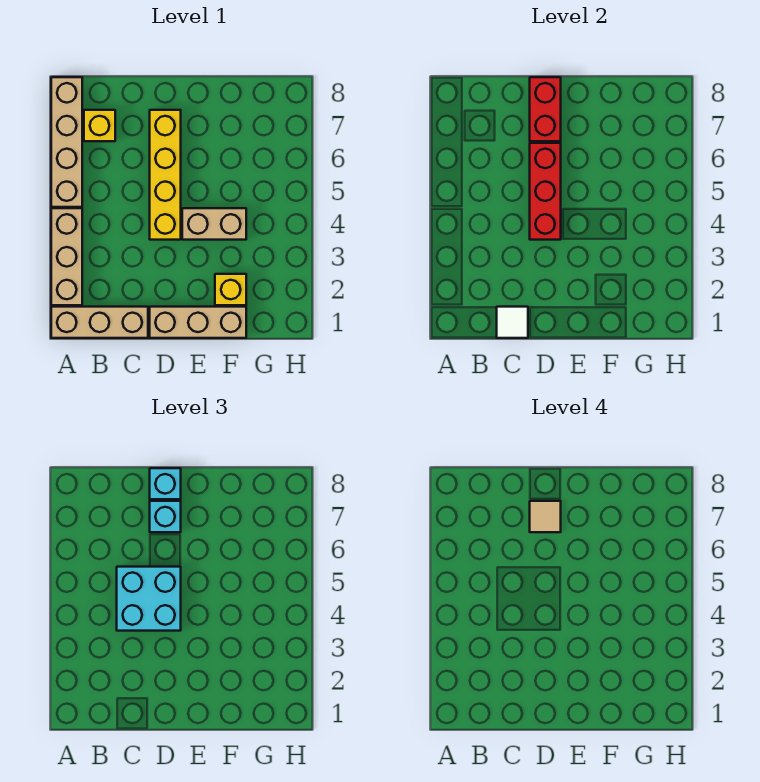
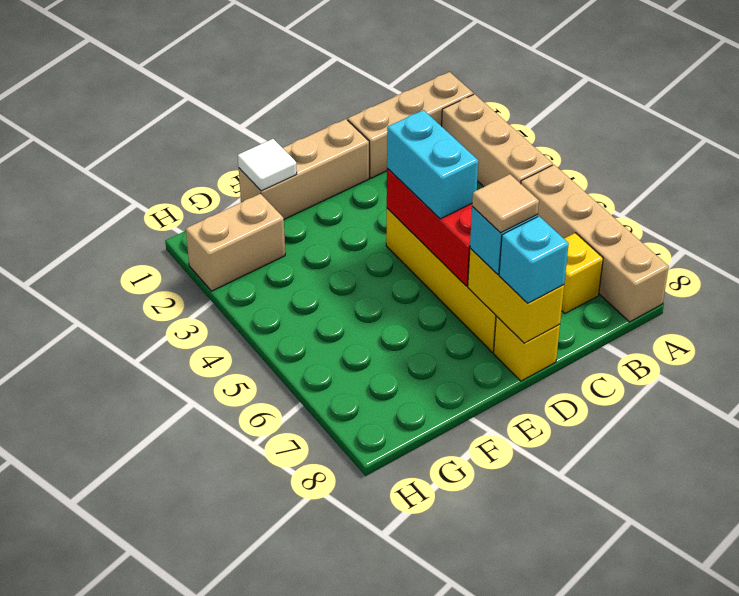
white tile C1 level 2 -> white tile F1 level 2
cyan brick C4:D5 level 3 -> cyan brick D4:D5 level 3
red brick D7:D8 level 2 -> yellow brick D7:D8 level 2
tan brick E4:F4 level 1 -> tan brick G2:H2 level 1
yellow brick F2 level 1 -> yellow brick D8 level 1

